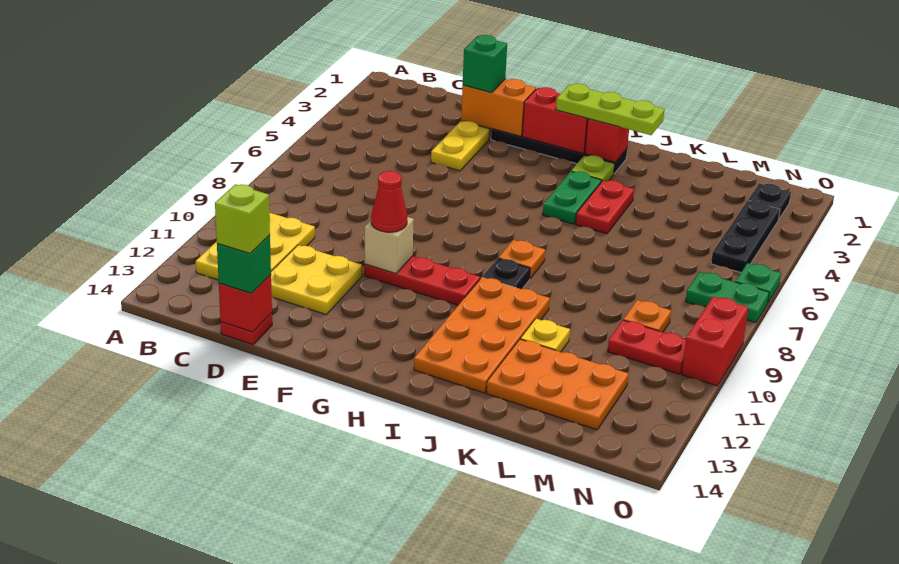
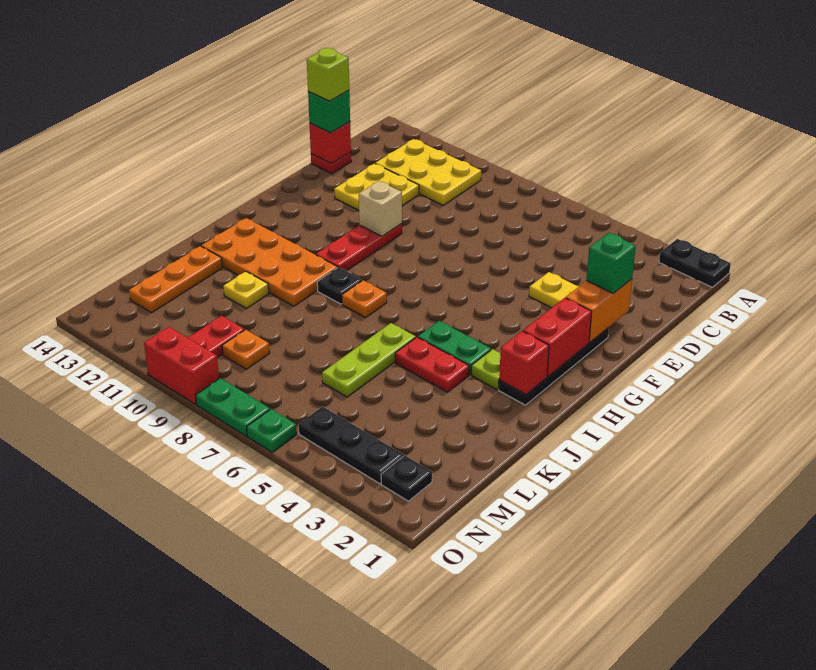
none -> black plate A1:A2 level 1
red cone F10 level 3 -> none
lime plate H2:J2 level 3 -> lime plate J6:L6 level 1
orange plate K12:M13 level 1 -> orange plate K13:M13 level 1
green plate N7:O7 level 1 -> green plate O7:O8 level 1

